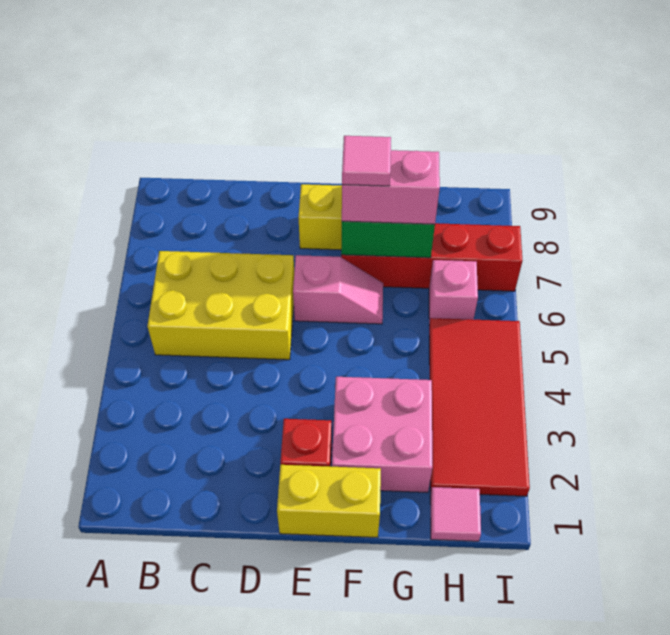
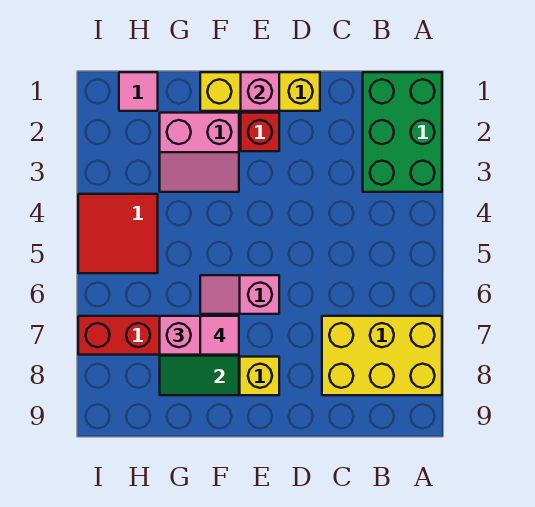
none -> green brick A1:B3 level 1
yellow brick B5:D6 level 1 -> yellow brick A7:C8 level 1
yellow brick E1:F1 level 1 -> yellow brick D1:F1 level 1
pink brick F2:G3 level 1 -> pink slope F2:G3 level 1 top 2
red tile H2:I5 level 1 -> red tile H4:I5 level 1
pink brick H6 level 1 -> pink brick E1 level 2

